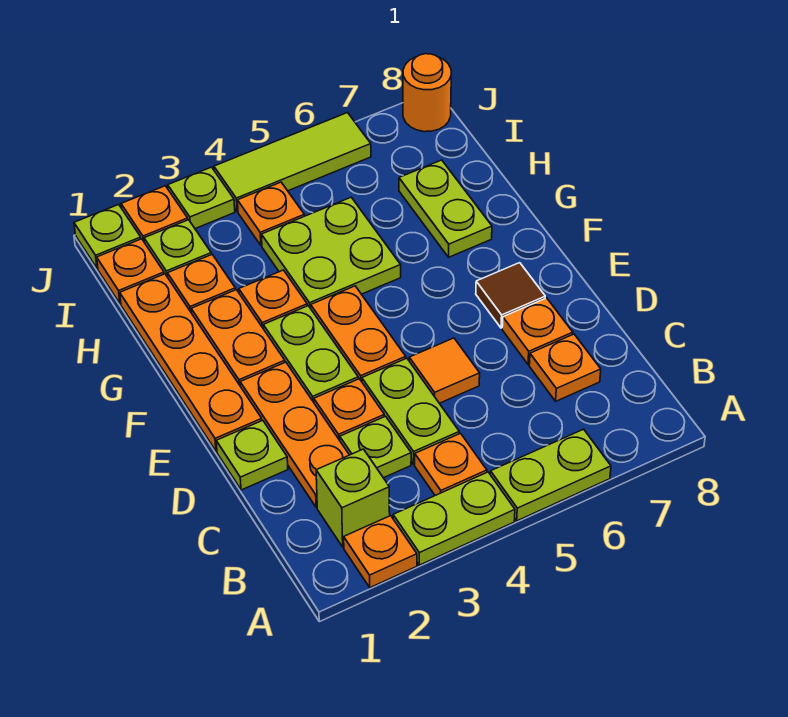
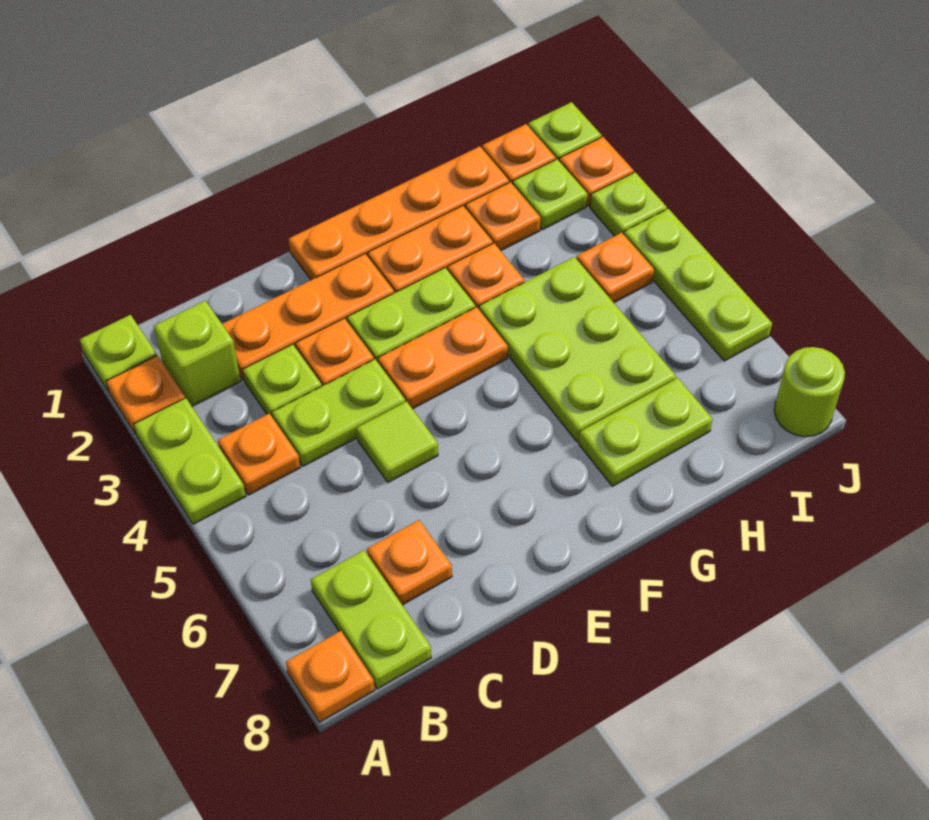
lime plate A5:A6 level 1 -> lime plate B7:B8 level 1
lime plate D1 level 1 -> lime plate A1 level 1
orange tile D5 level 1 -> lime tile D5 level 1
orange plate D7 level 1 -> orange plate A8 level 1
brown tile E7 level 1 -> none
lime plate G4:H5 level 1 -> lime plate G4:H6 level 1
lime tile J4:J6 level 1 -> lime plate J4:J6 level 1
orange round brick J8 level 1 -> lime round brick J8 level 1

